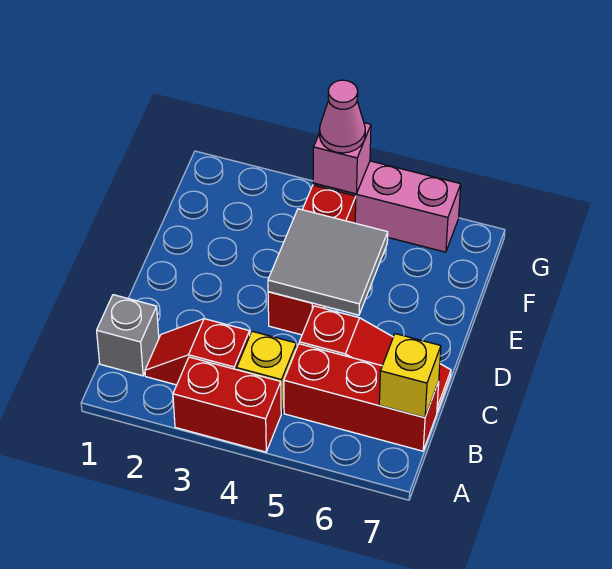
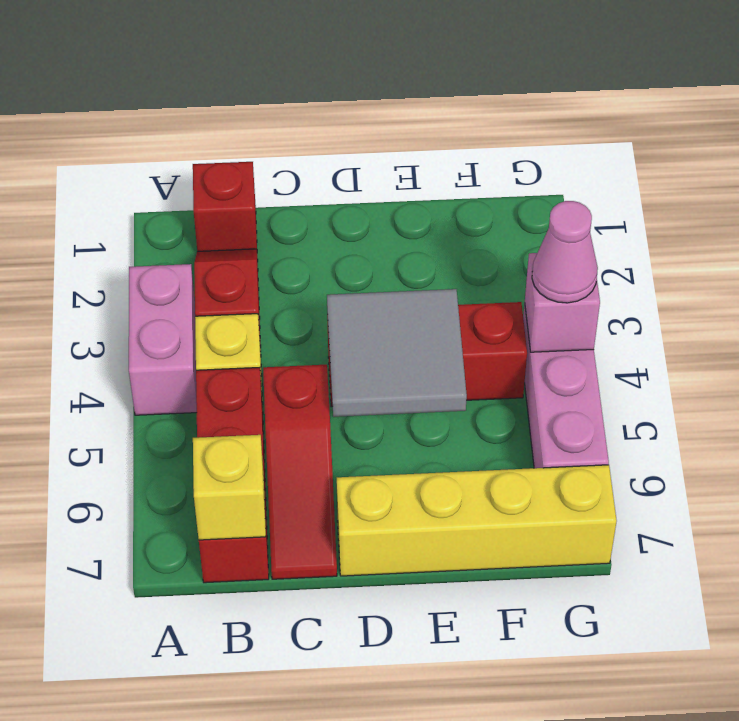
red brick A3:A4 level 1 -> pink brick A3:A4 level 1
grey brick B1 level 1 -> red brick B1 level 1
none -> yellow brick D7:G7 level 1

